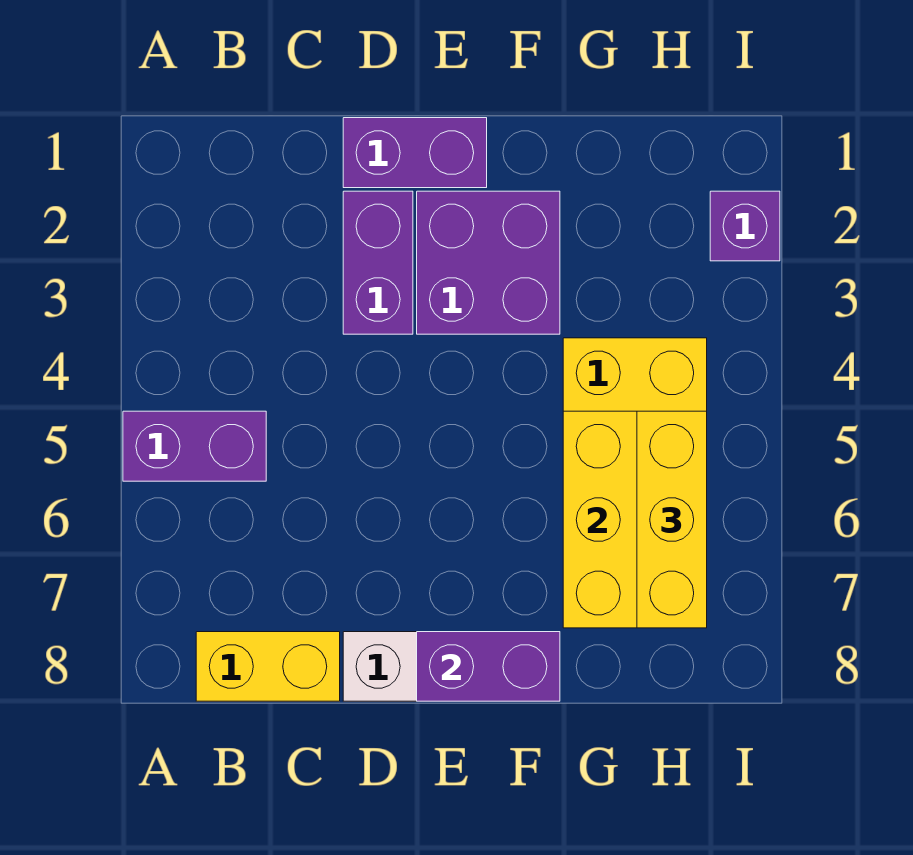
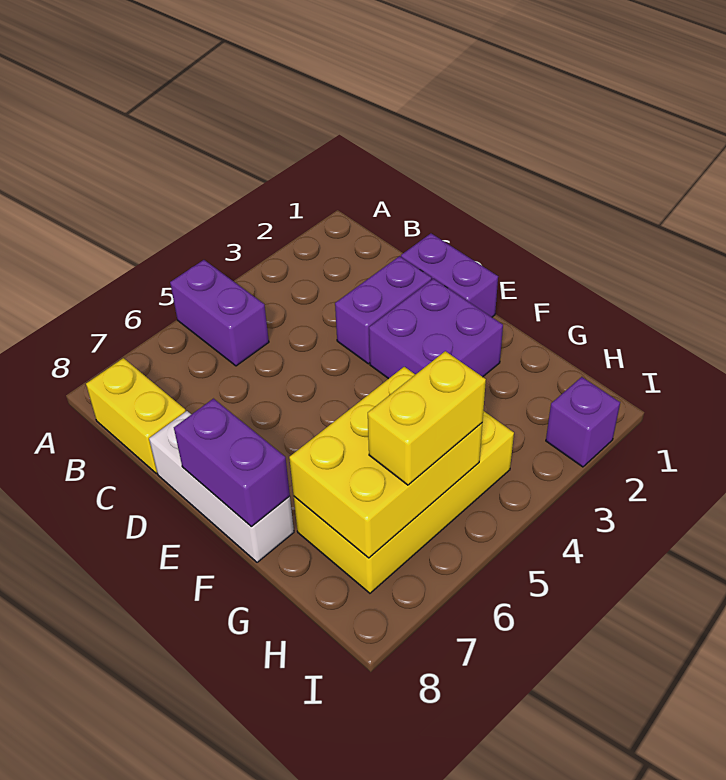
yellow brick H5:H7 level 3 -> yellow brick H5:H6 level 3

